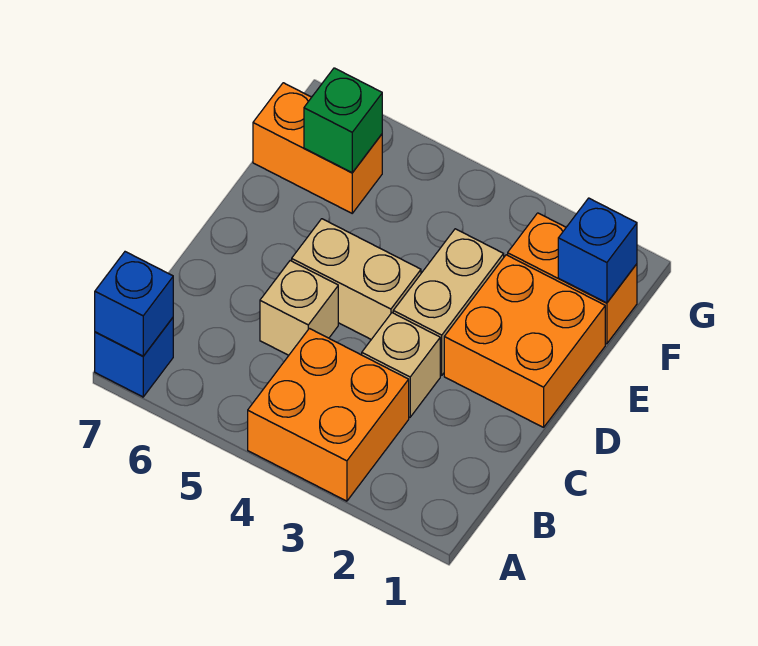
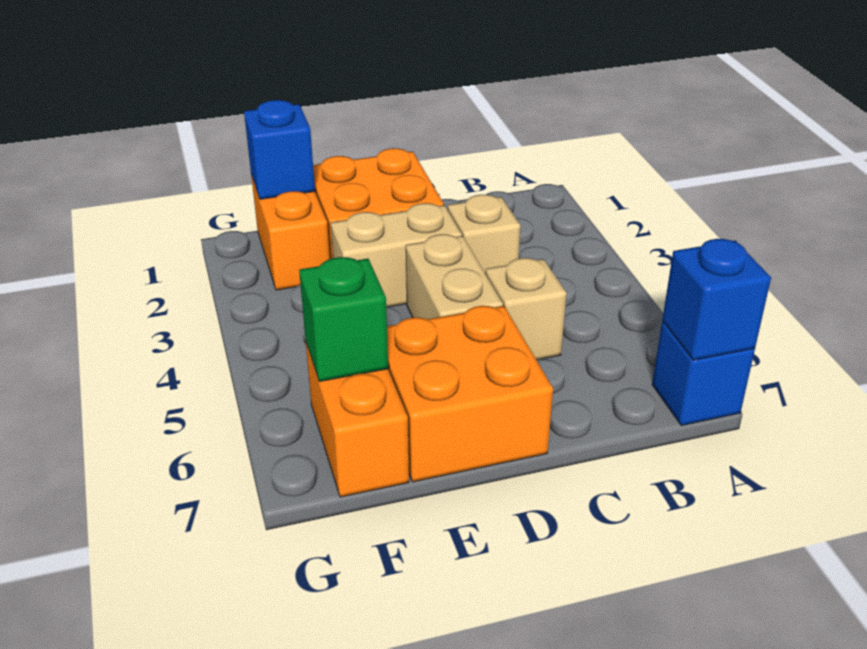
orange brick A3:B4 level 1 -> orange brick D6:E7 level 1

